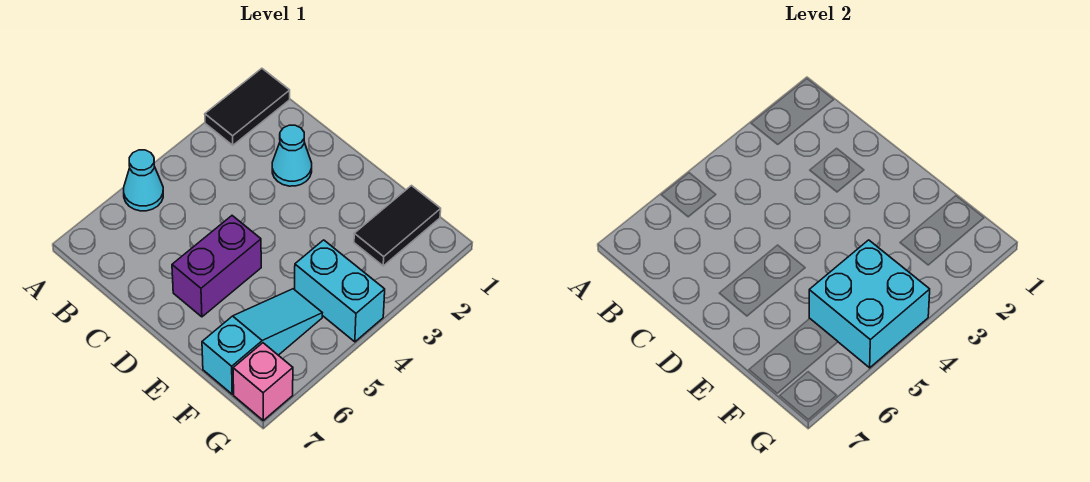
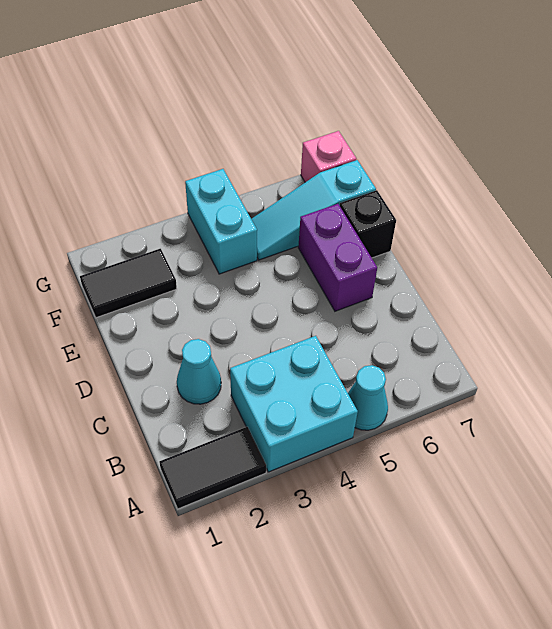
purple brick D5:D6 level 1 -> purple brick D6:E6 level 1
none -> black brick E7 level 1
cyan brick F4:G5 level 2 -> cyan brick A3:B4 level 1

